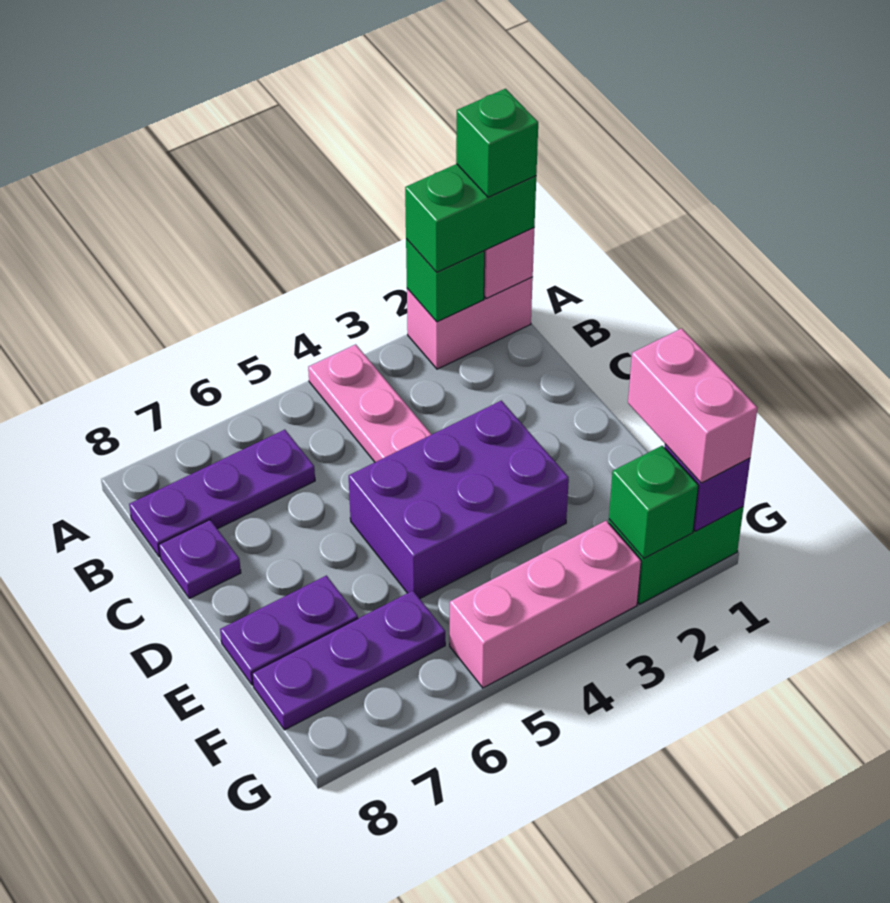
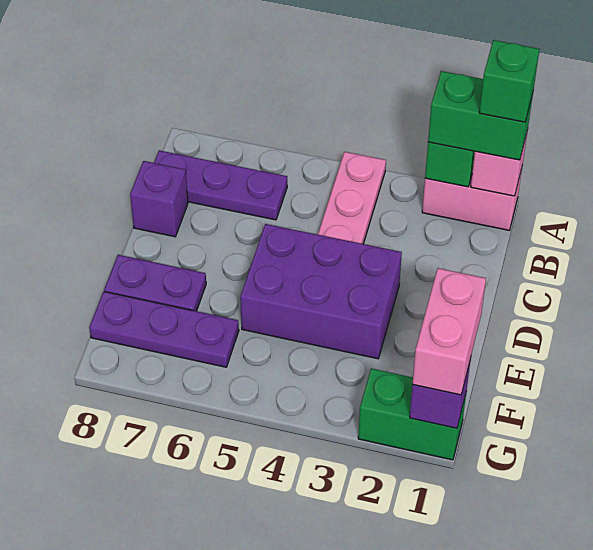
purple plate C8 level 1 -> purple brick C8 level 1
green brick G2 level 2 -> none
pink brick G3:G5 level 1 -> none

